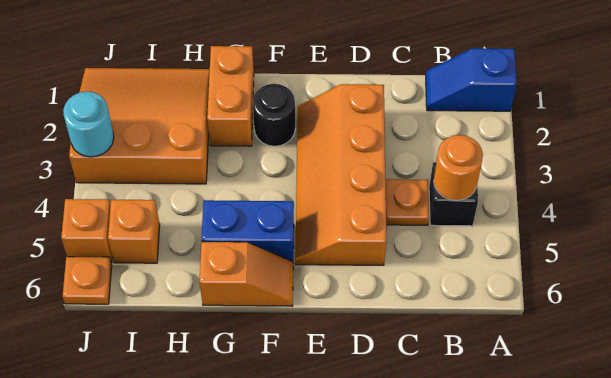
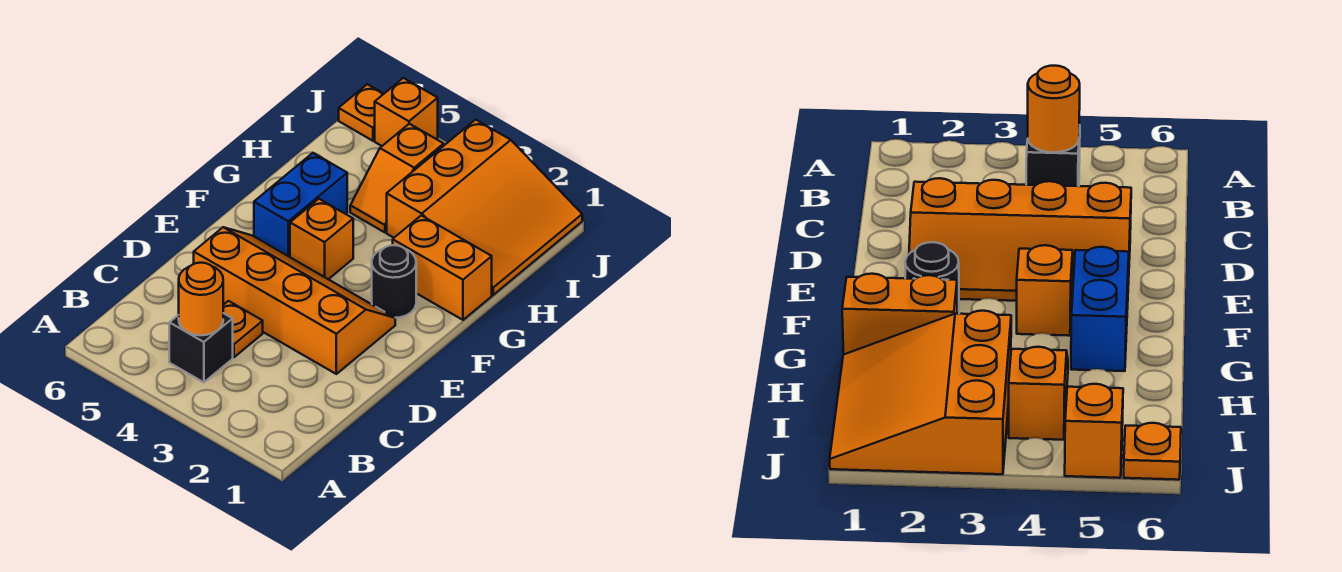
blue slope A1:B1 level 1 top A -> none
orange slope F6:G6 level 1 top G -> orange slope H4:I4 level 1 top I
orange brick I5 level 1 -> orange brick F4 level 1
cyan round brick J3 level 2 -> none

